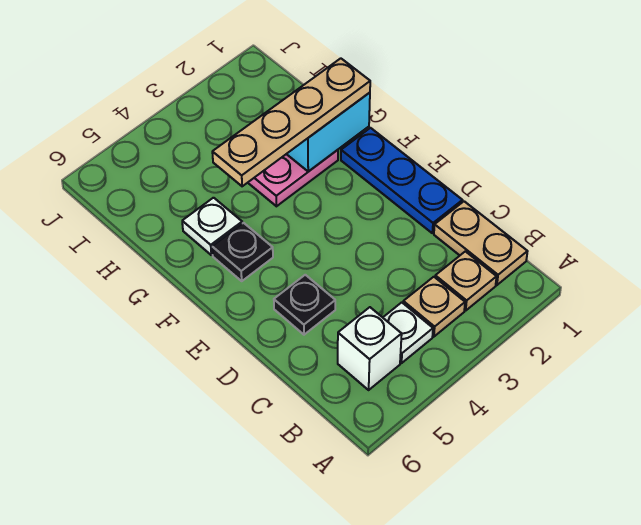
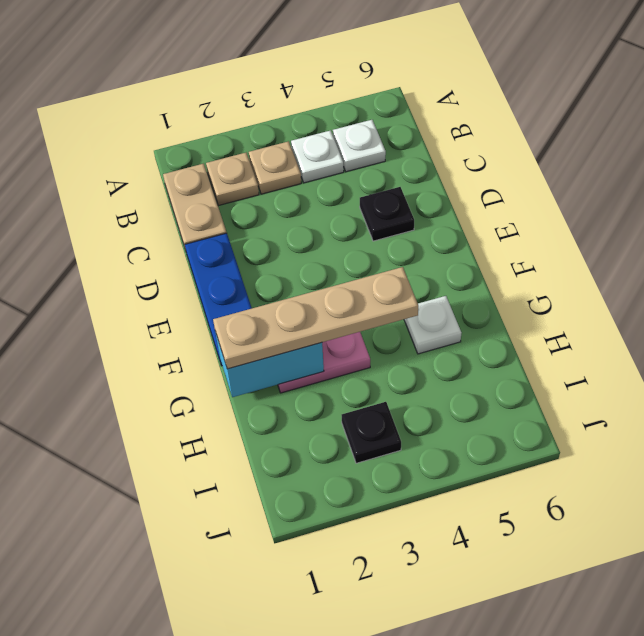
white brick B5 level 1 -> white plate B5 level 1
black plate F5 level 1 -> black plate I3 level 1

